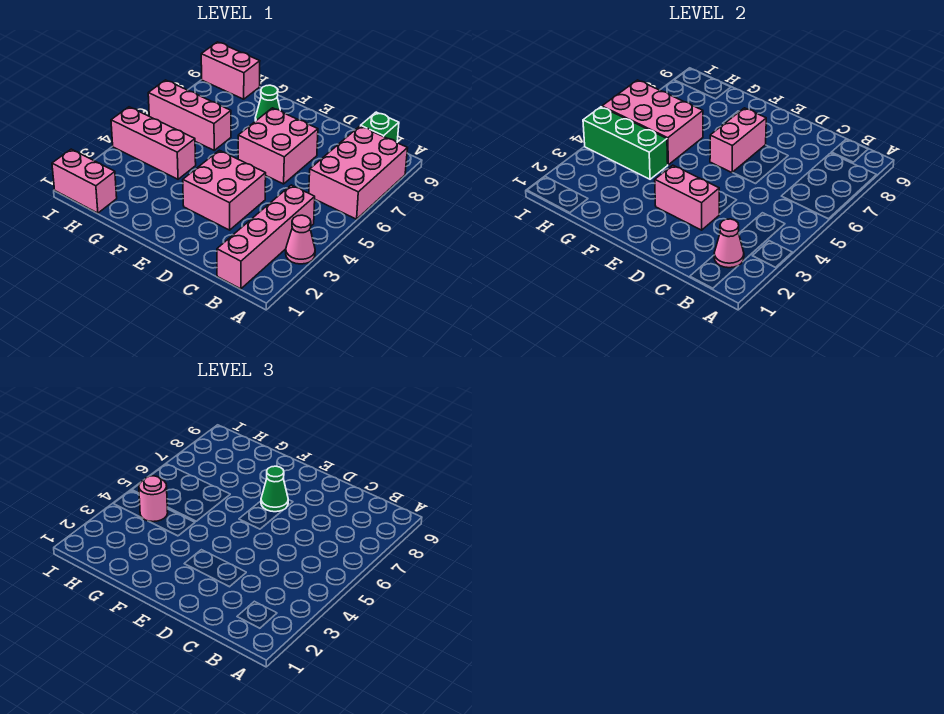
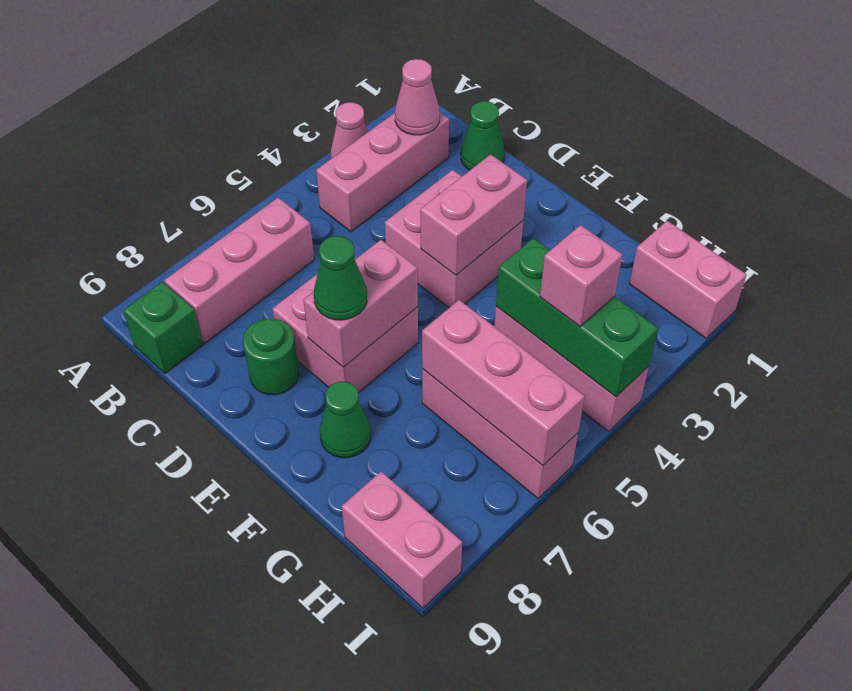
pink brick A6:B8 level 1 -> pink brick B6:B8 level 1
pink brick B1:B4 level 1 -> pink brick B2:B4 level 1
none -> green cone C1 level 1
pink brick D3:E3 level 2 -> pink brick E3:E4 level 2
none -> green round brick D8 level 1
pink brick G5:I6 level 2 -> pink brick G6:I6 level 2
pink round brick H4 level 3 -> pink brick H4 level 3

